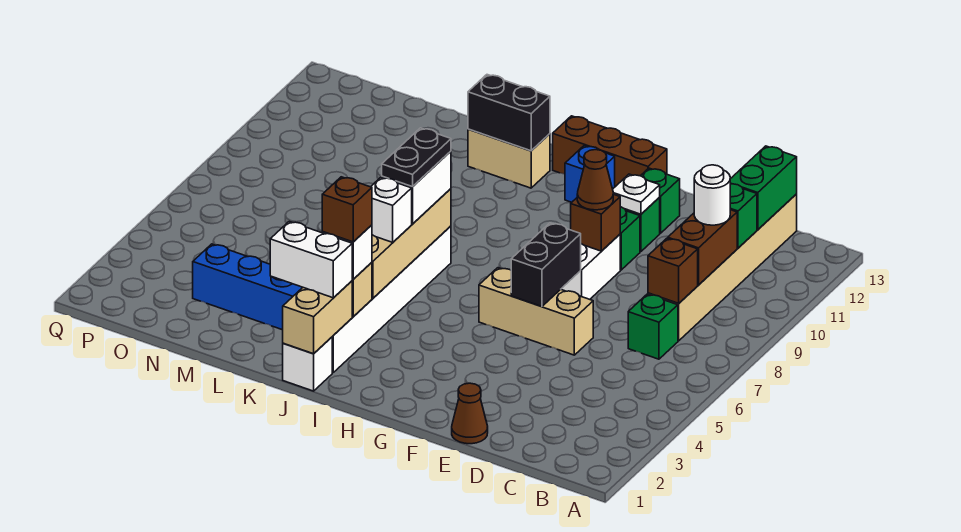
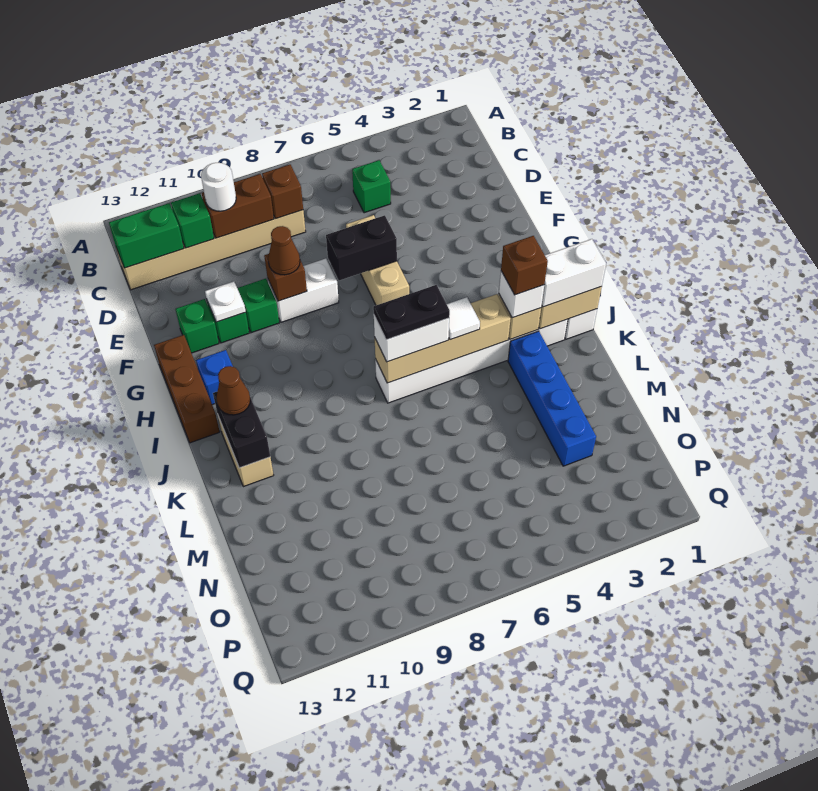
green brick C7 level 1 -> green brick C5 level 1
brown cone E1 level 1 -> brown cone J12 level 3
white brick J2:K2 level 3 -> white brick J1:J2 level 3
white brick J5 level 3 -> white tile J5 level 3

